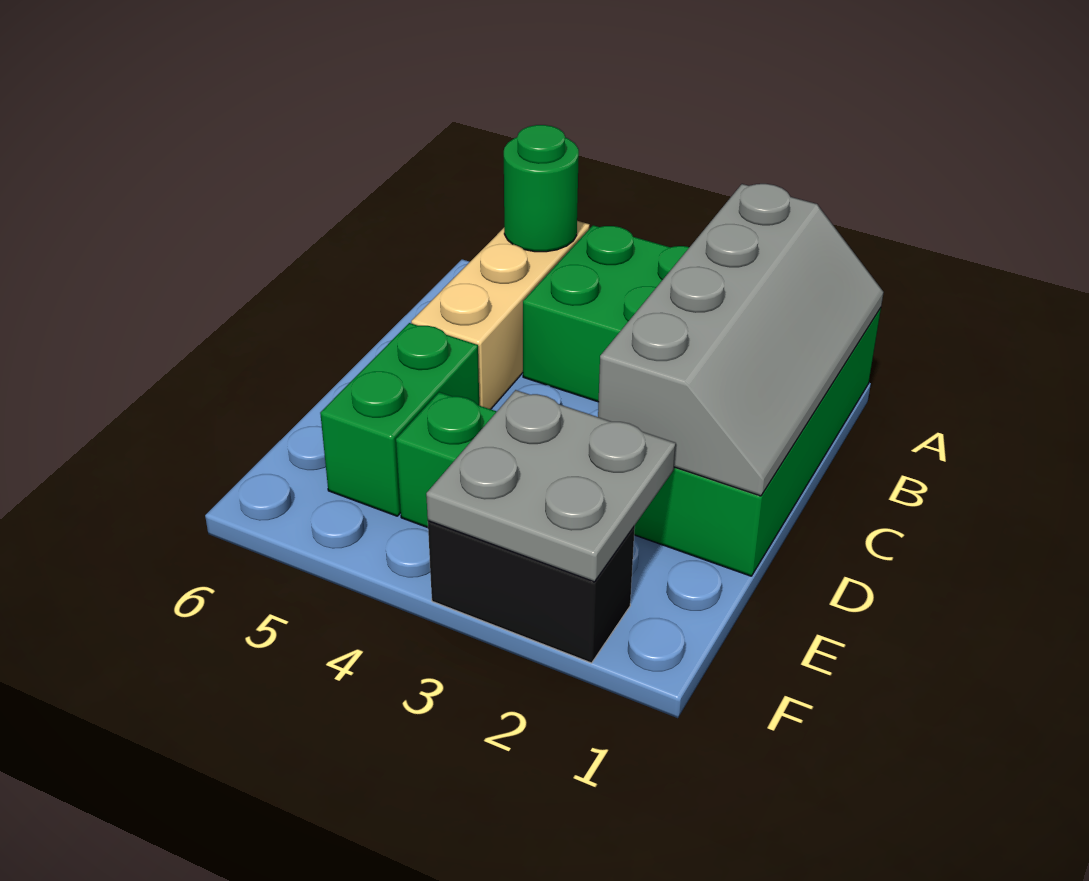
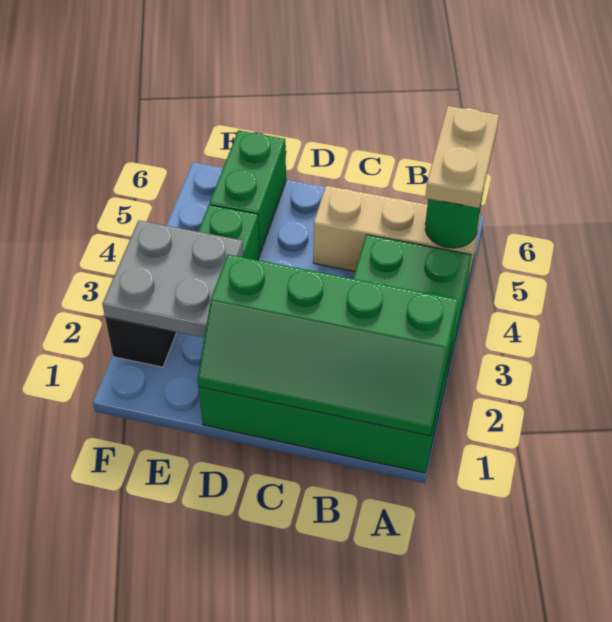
grey slope A1:D2 level 2 top 2 -> green slope A1:D2 level 2 top 2
none -> tan plate A5:A6 level 3
green brick D5:E5 level 1 -> green brick E5:E6 level 1

